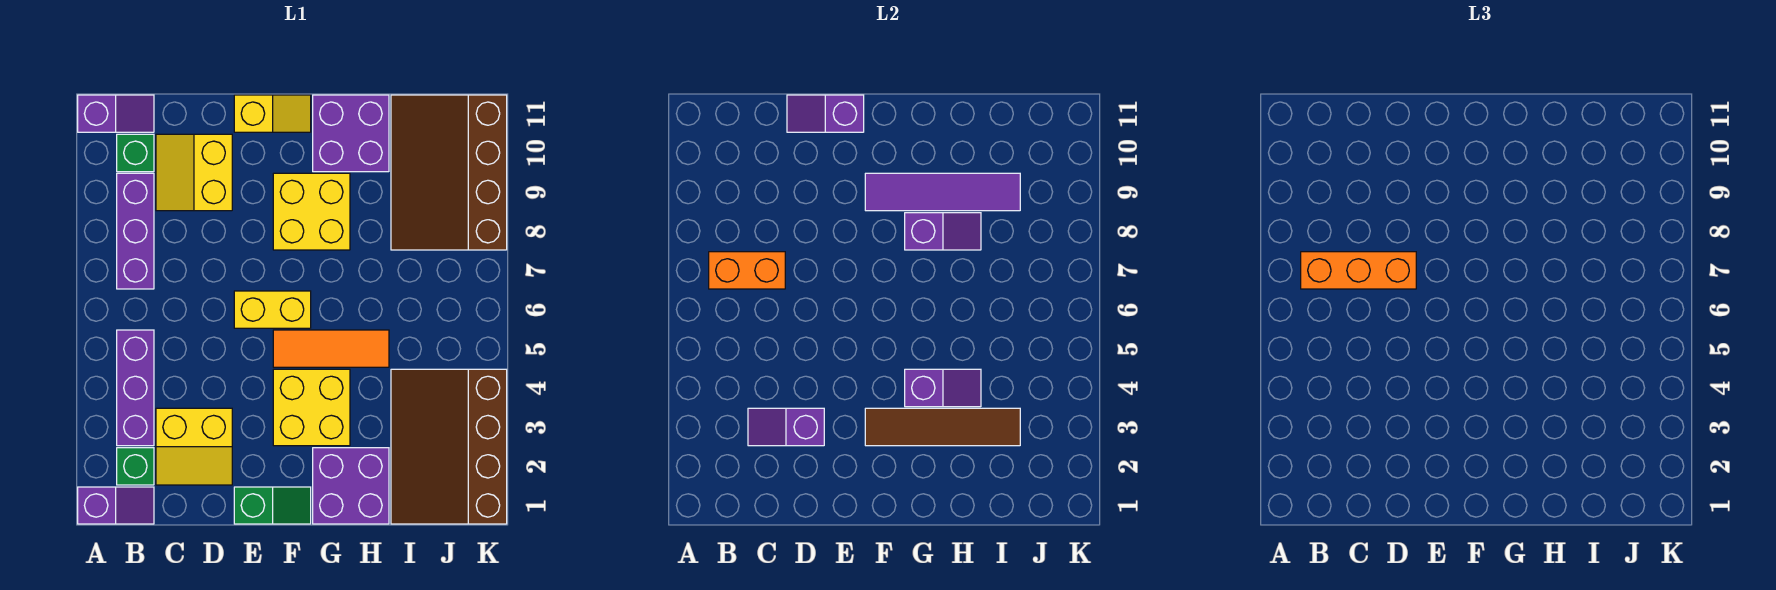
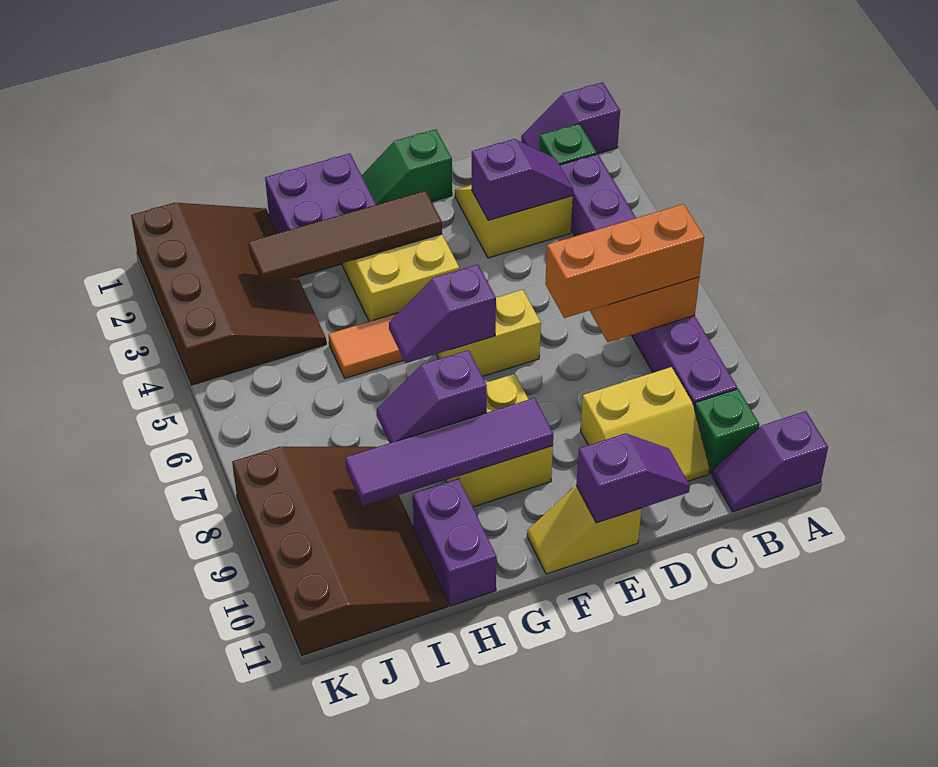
yellow slope C9:D10 level 1 top D -> yellow slope C9:D10 level 1 top 9
purple slope G4:H4 level 2 top G -> purple slope F6:G6 level 2 top F
purple brick G10:H11 level 1 -> purple brick H10:H11 level 1

